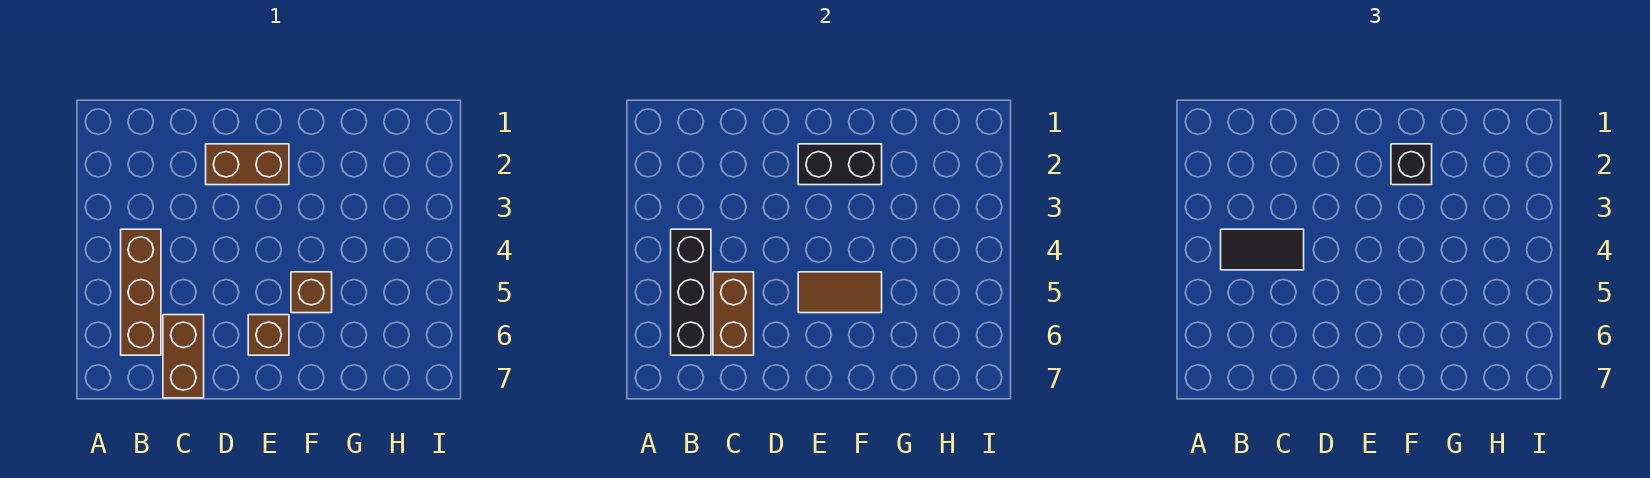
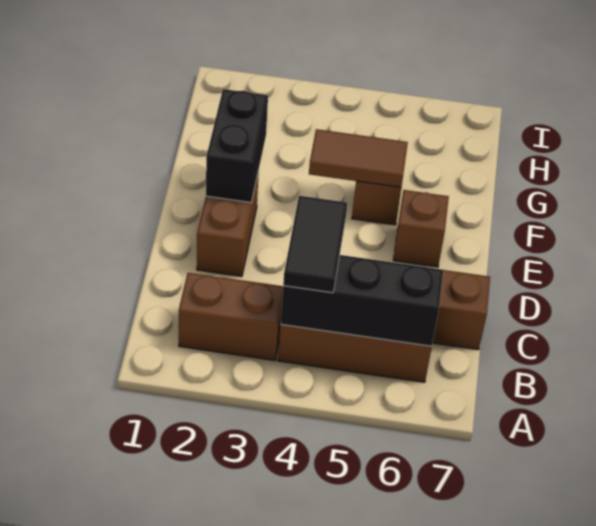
brown brick C5:C6 level 2 -> brown brick B2:B3 level 1
brown tile E5:F5 level 2 -> brown tile F4:F5 level 2
black brick F2 level 3 -> none

